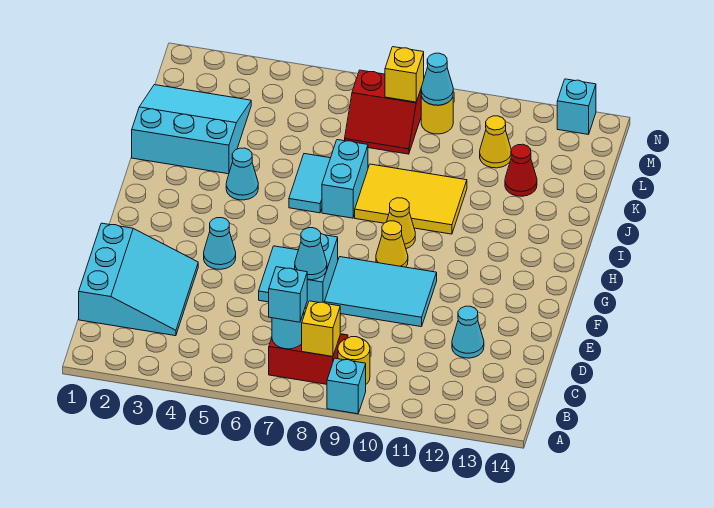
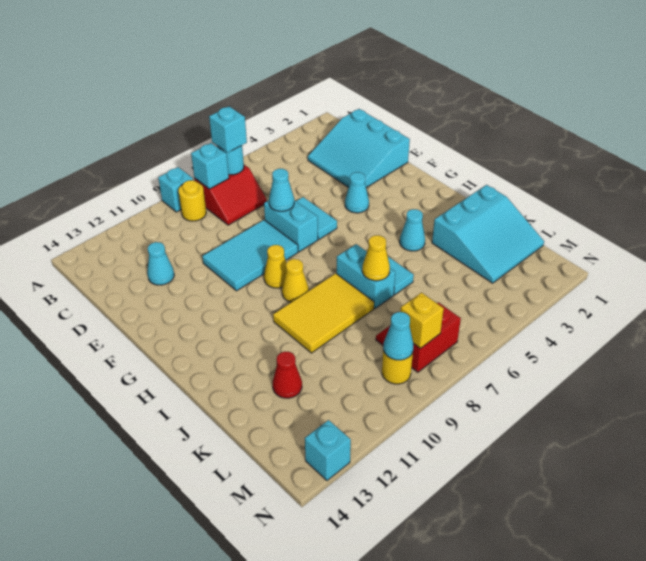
yellow brick B8 level 2 -> cyan brick B8 level 2
yellow cone L11 level 1 -> yellow cone J7 level 2

